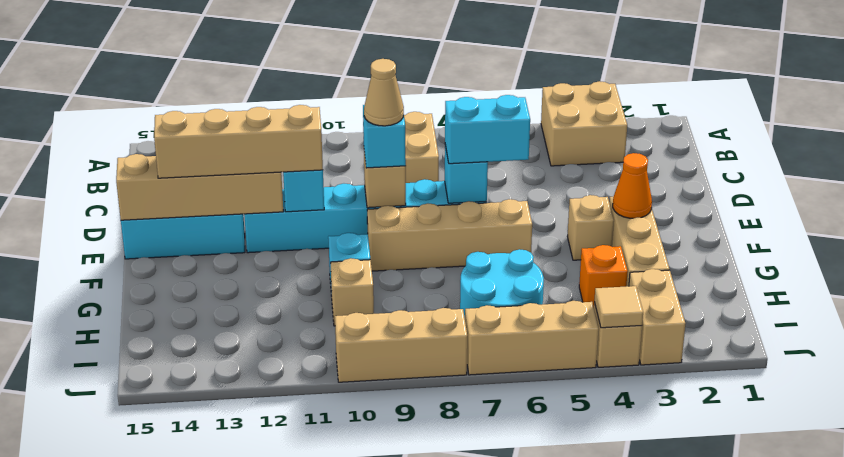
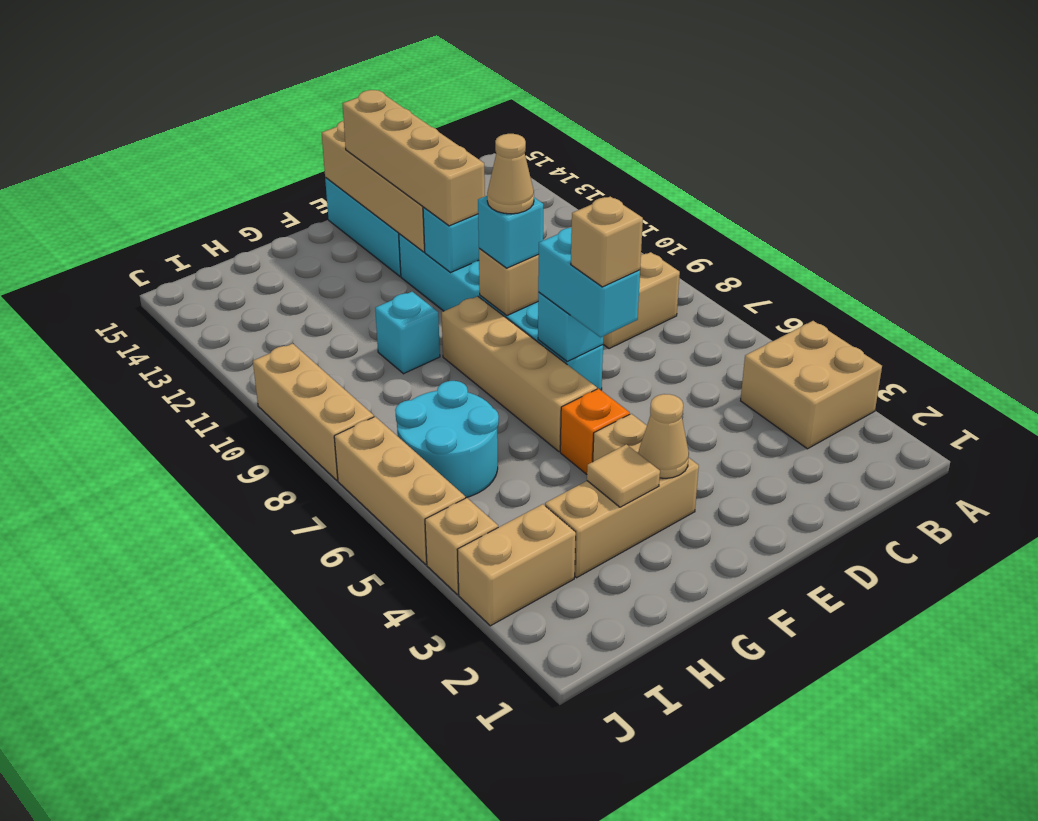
orange cone F3 level 2 -> tan cone F3 level 2
orange brick H4 level 1 -> orange brick F5 level 1
tan brick H10 level 1 -> tan brick E6 level 4
tan tile J4 level 2 -> tan tile G3 level 2

